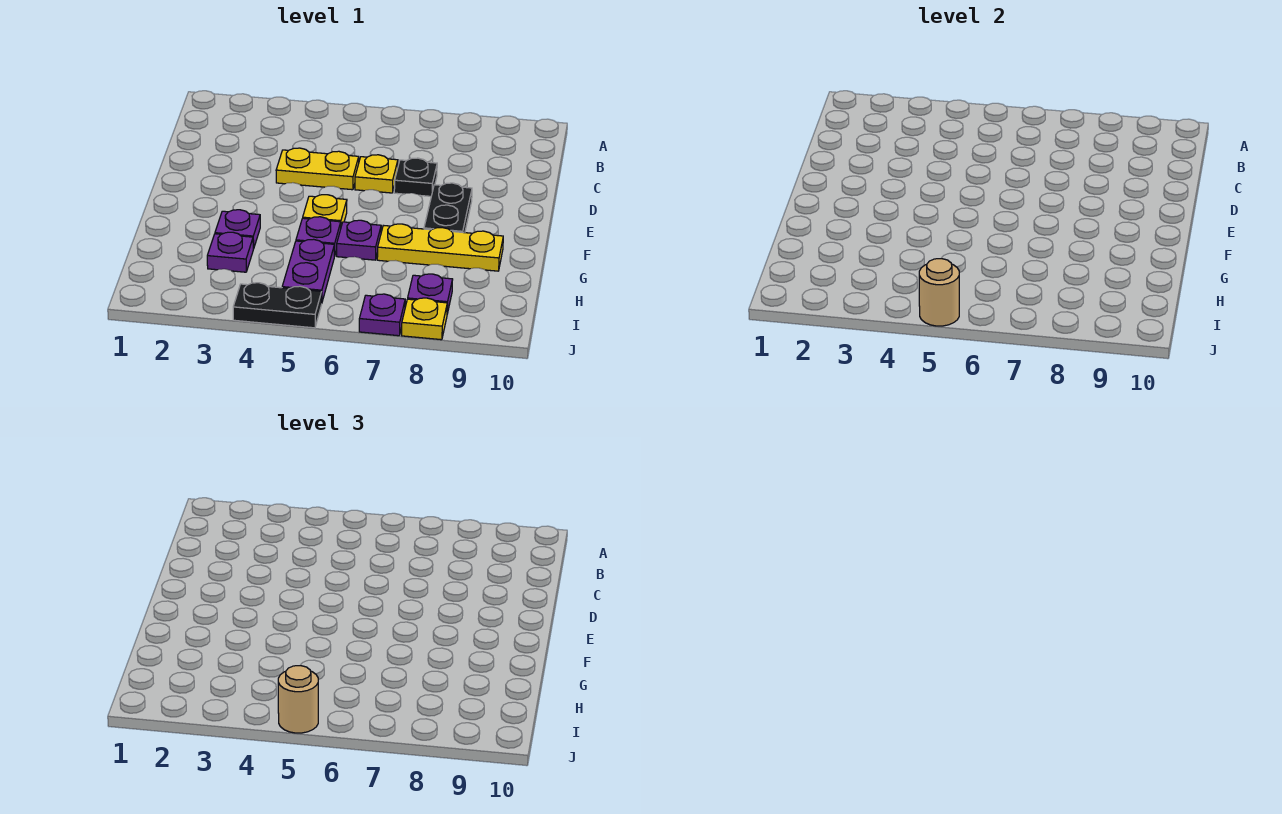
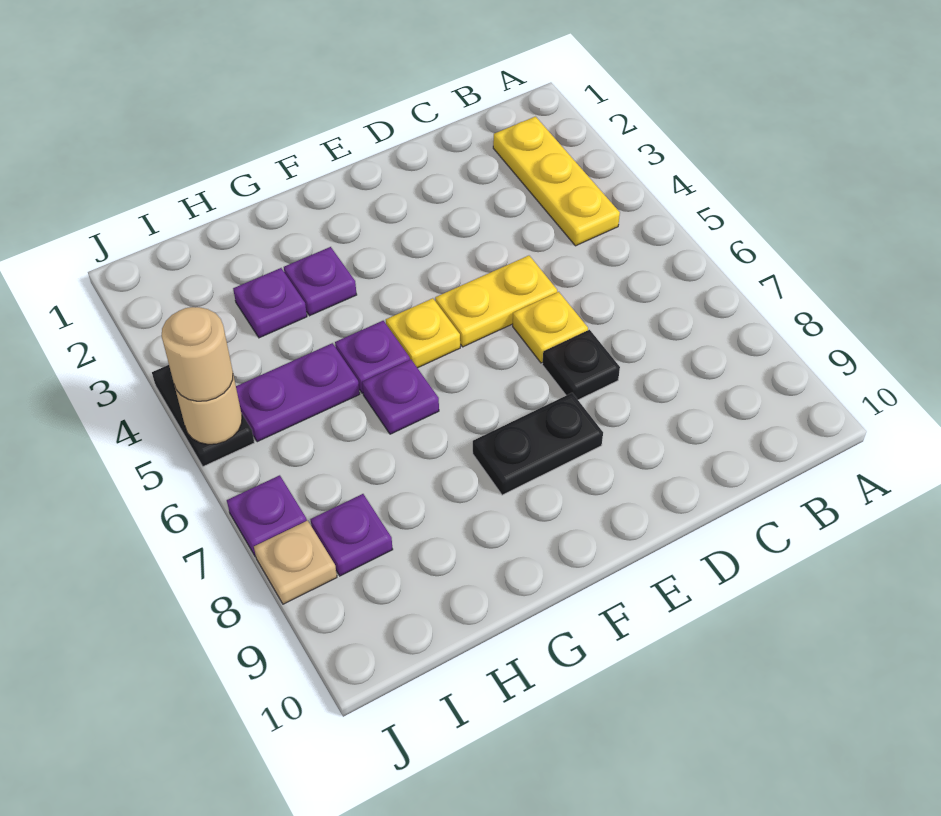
yellow plate D4:D5 level 1 -> yellow plate D5:E5 level 1
yellow plate G7:G9 level 1 -> yellow plate B2:B4 level 1
yellow plate J8 level 1 -> tan plate J8 level 1

